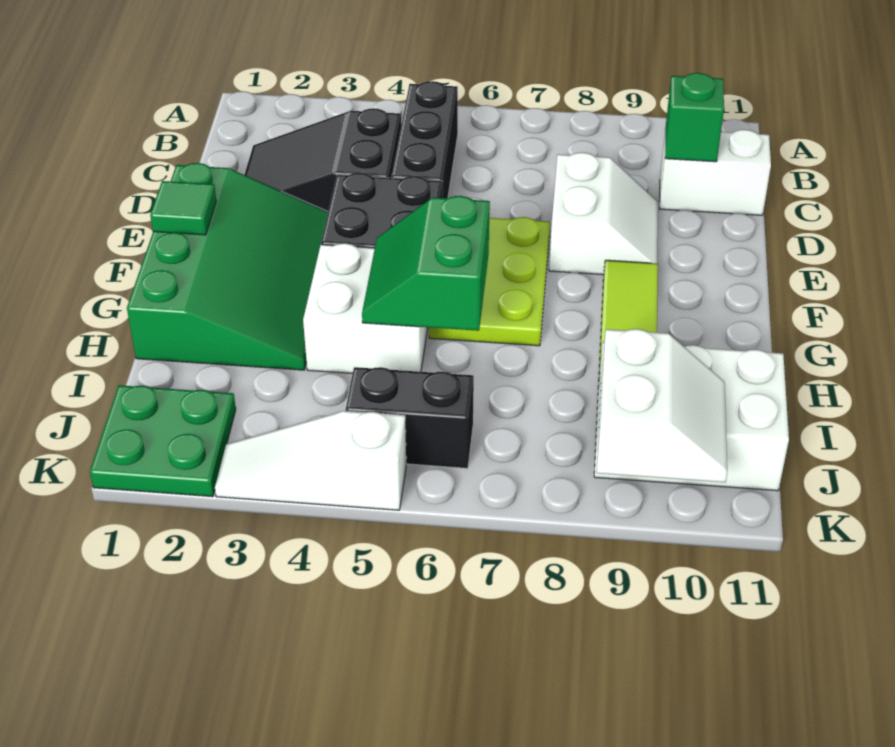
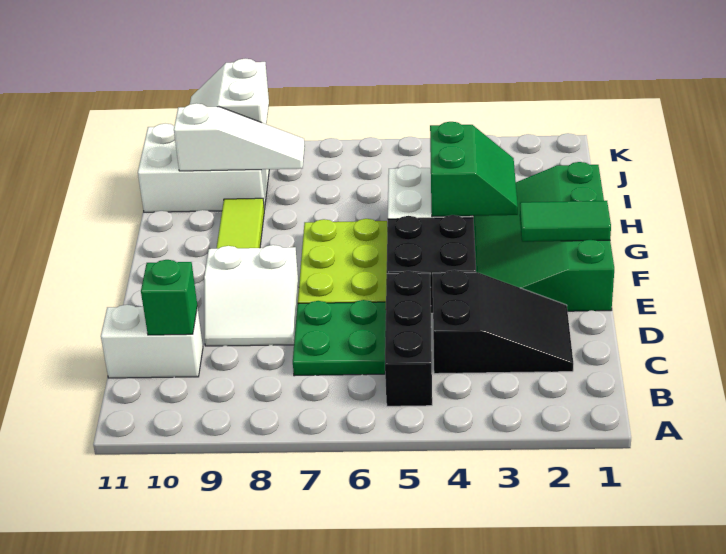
white slope D8:E9 level 1 top 8 -> white slope D8:E9 level 1 top E
green tile F1 level 2 -> green tile F1:F2 level 2
green slope G5:H6 level 2 top 6 -> green slope G3:H4 level 2 top 4
green plate J1:K2 level 1 -> green plate C6:D7 level 1
black brick J5:J6 level 1 -> none
white slope K3:K5 level 1 top 5 -> white slope I8:I10 level 2 top 10

